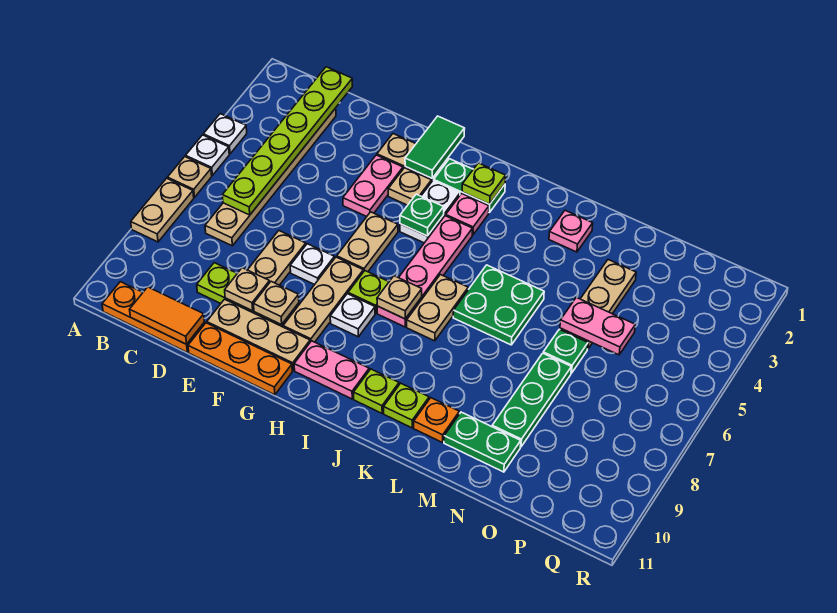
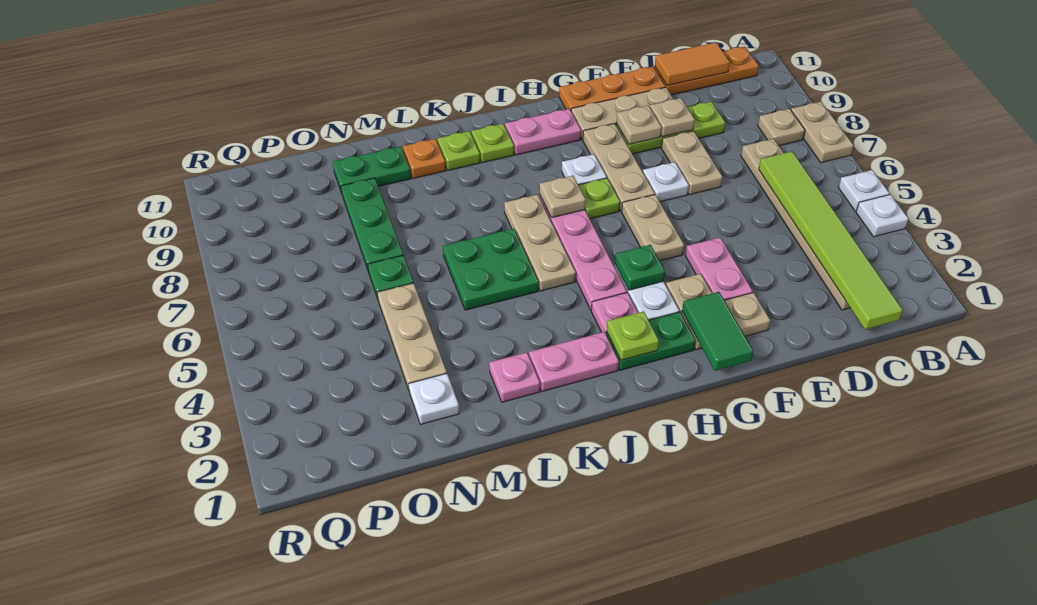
tan plate A6 level 1 -> tan plate B8 level 1
lime plate C1:C6 level 2 -> lime tile C1:C6 level 2
tan plate J6:J7 level 1 -> tan plate J5:J7 level 1
none -> white plate N2 level 1
pink plate N5:O5 level 2 -> pink plate J2:K2 level 1

